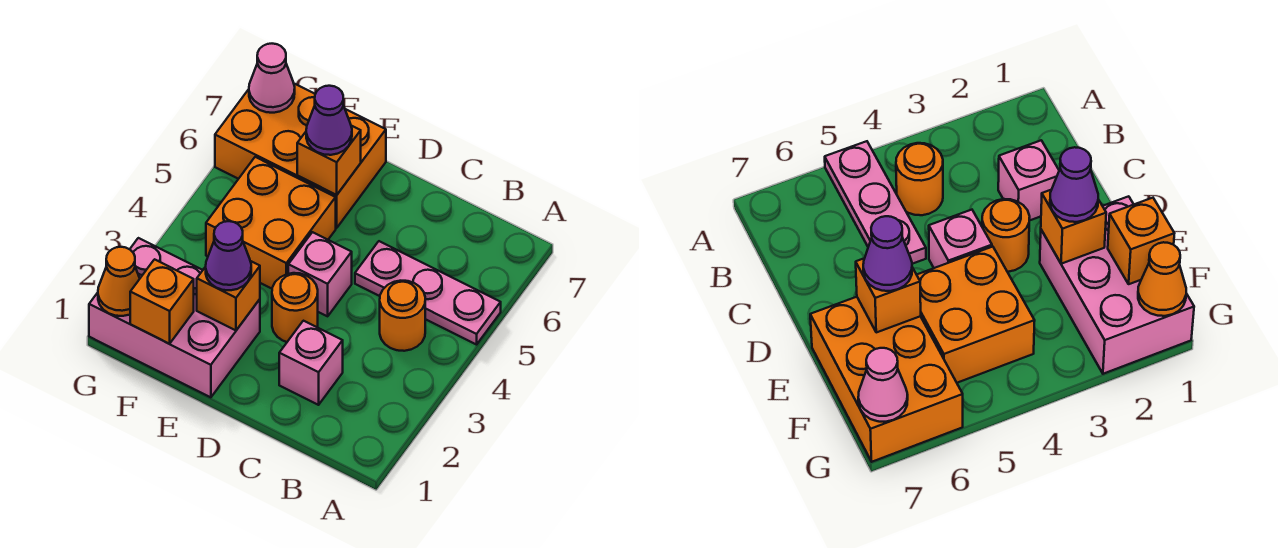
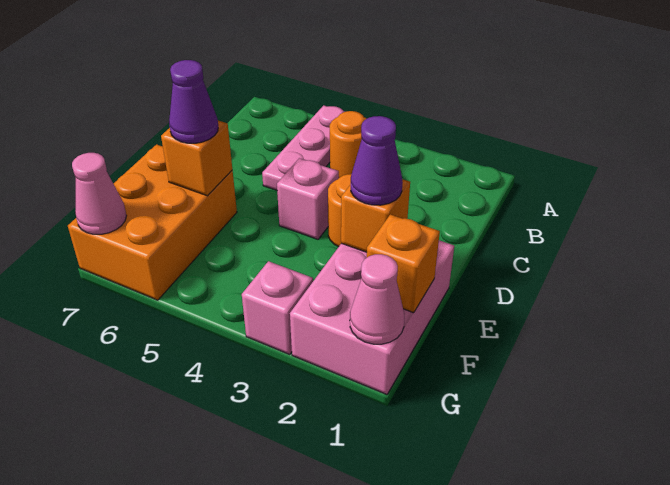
pink brick C2 level 1 -> pink brick G3 level 1
orange brick E4:F5 level 1 -> none
orange cone G1 level 2 -> pink cone G1 level 2

